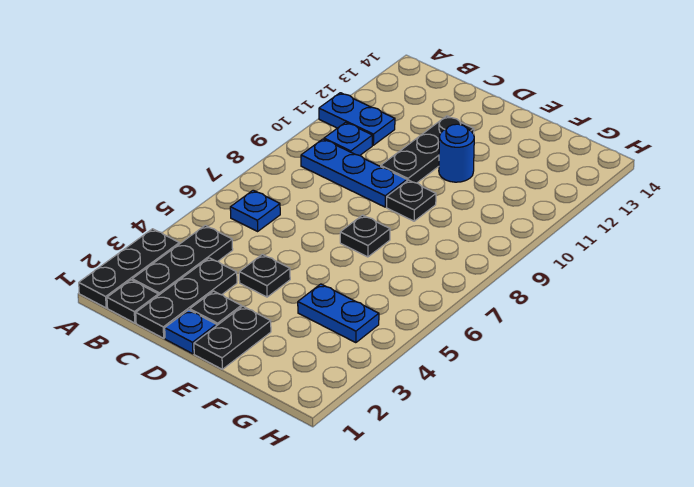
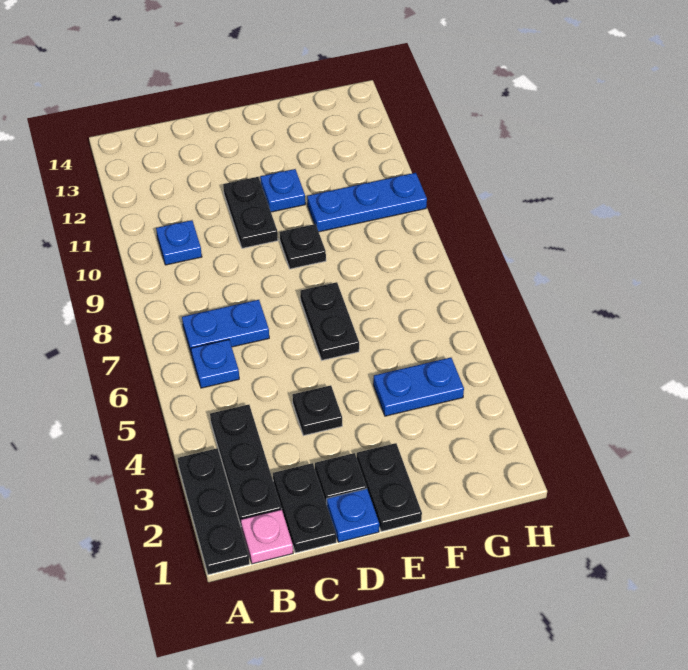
blue plate A11:B11 level 1 -> blue plate B7:C7 level 1
black plate B1 level 1 -> pink plate B1 level 1
blue plate B9:D9 level 1 -> blue plate F10:H10 level 1
black plate C1:C3 level 1 -> black plate C1:C2 level 1
black plate D10:D12 level 1 -> black plate D10:D11 level 1
black plate E7 level 1 -> black plate E6:E7 level 1
blue round brick E11 level 1 -> blue plate E11 level 1

